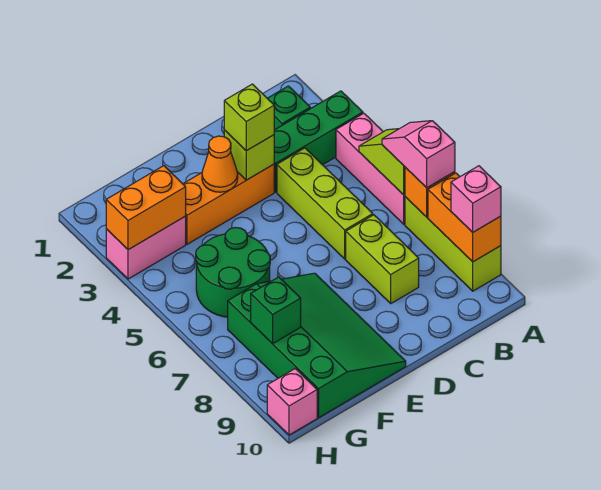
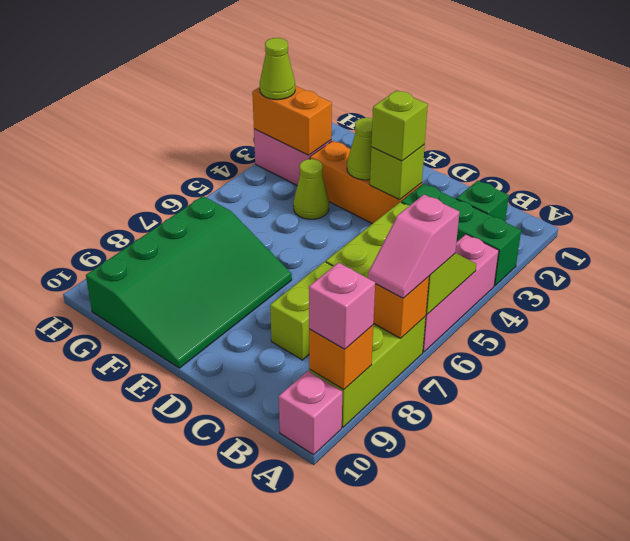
pink slope A6:A7 level 3 top 7 -> pink slope A6:A7 level 3 top 6
orange brick A8:A9 level 2 -> orange brick A9 level 2
orange cone E3 level 2 -> lime cone E3 level 2
none -> lime cone F4 level 1
green round brick F5:G6 level 1 -> none
green brick G8 level 2 -> none
none -> lime cone H3 level 3
pink brick H10 level 1 -> pink brick A10 level 1

